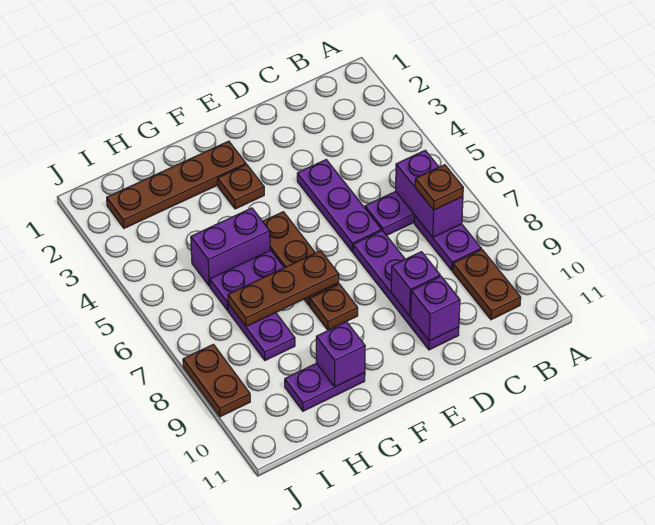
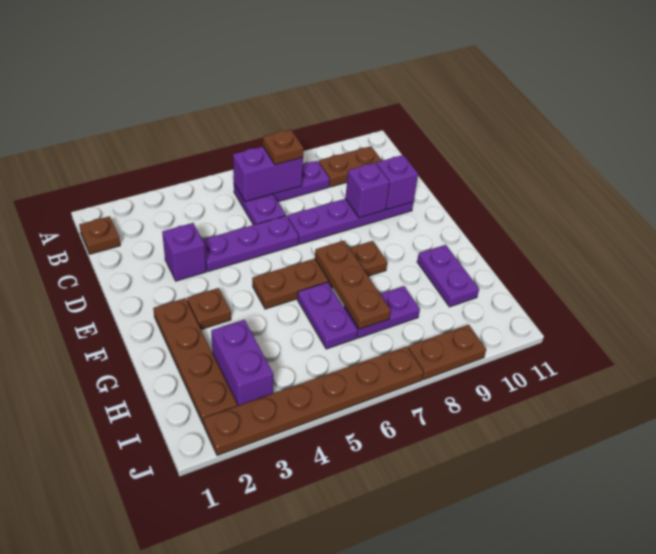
none -> brown plate B1 level 1
purple brick G5:H5 level 1 -> purple brick H3:I3 level 1
purple brick G10 level 2 -> purple brick D3 level 1
none -> brown plate J2:J7 level 1

